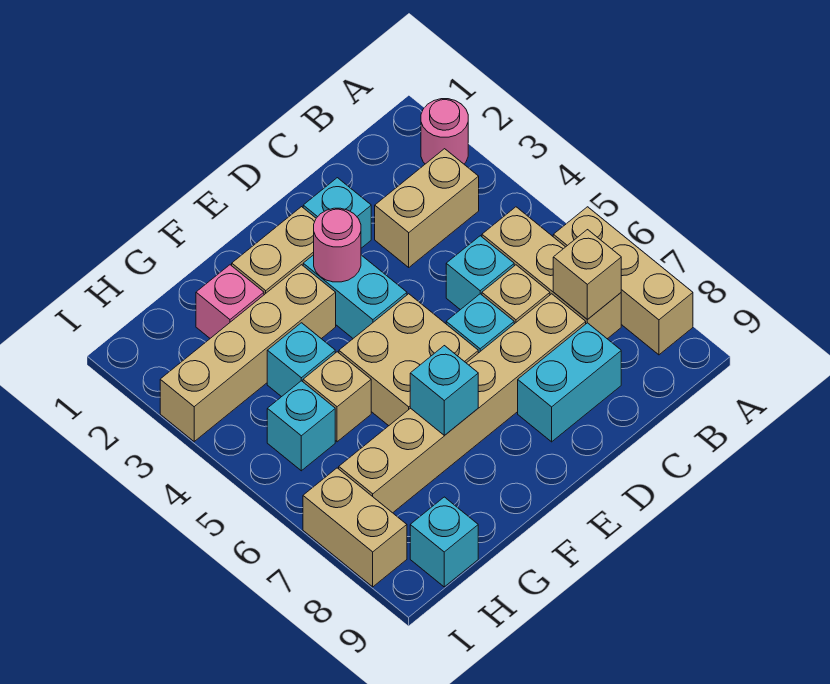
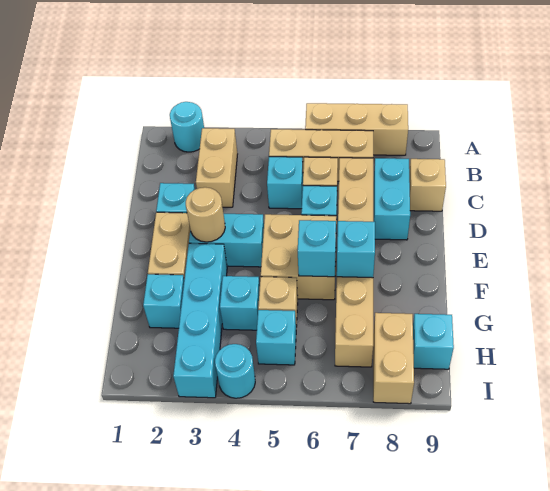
pink round brick A2 level 1 -> cyan round brick A2 level 1
tan brick B7 level 2 -> tan brick C9 level 1
pink round brick E3 level 2 -> tan round brick E3 level 2
tan brick F3:I3 level 1 -> cyan brick F3:I3 level 1
none -> cyan brick F6 level 2
pink brick G2 level 1 -> cyan brick G2 level 1
none -> cyan round brick I4 level 1
tan brick I7:I8 level 1 -> tan brick H8:I8 level 1

